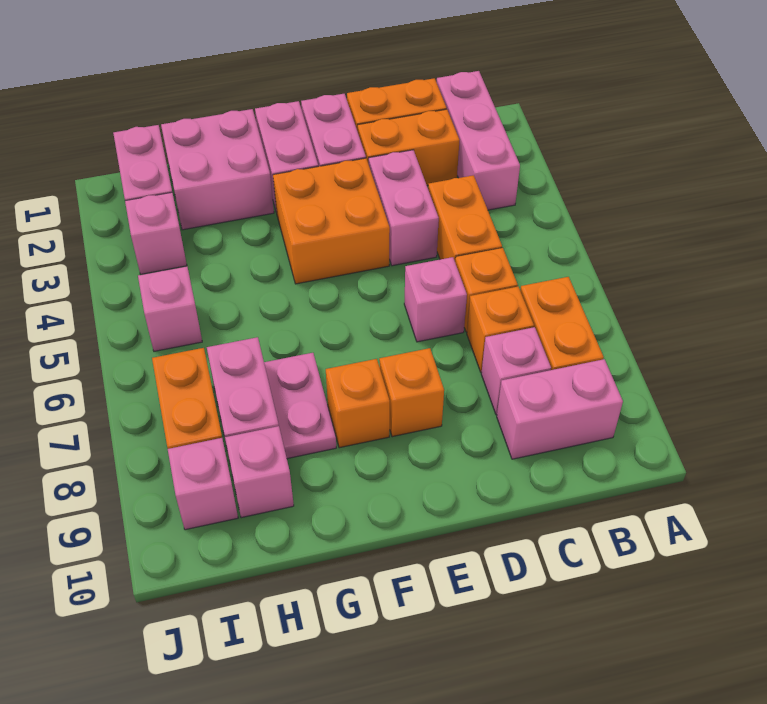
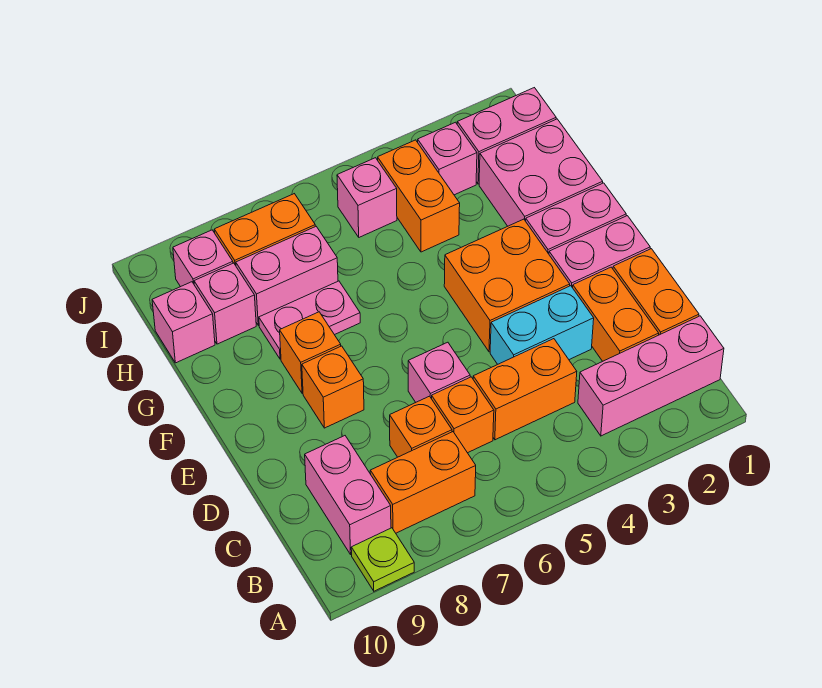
none -> lime plate A9 level 1
pink brick C8 level 1 -> pink brick H10 level 1
pink brick D3:D4 level 1 -> cyan brick D3:D4 level 1
none -> orange brick H4:I4 level 1

